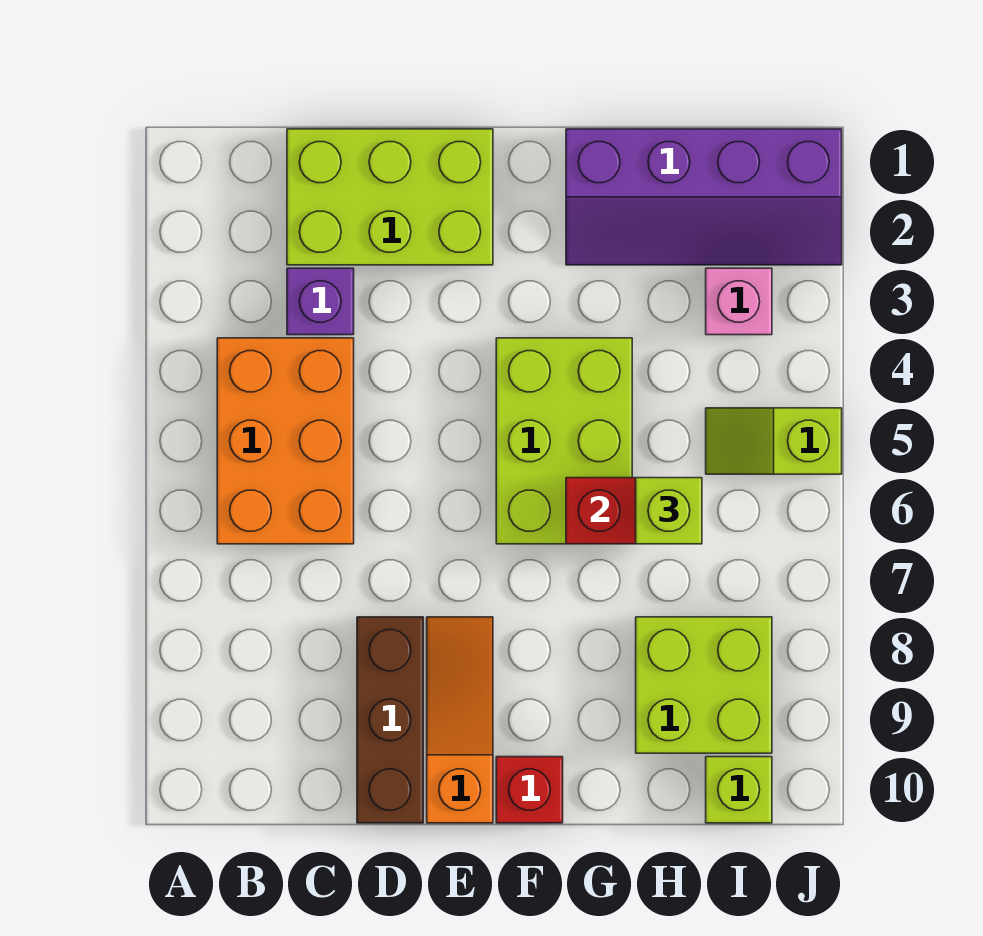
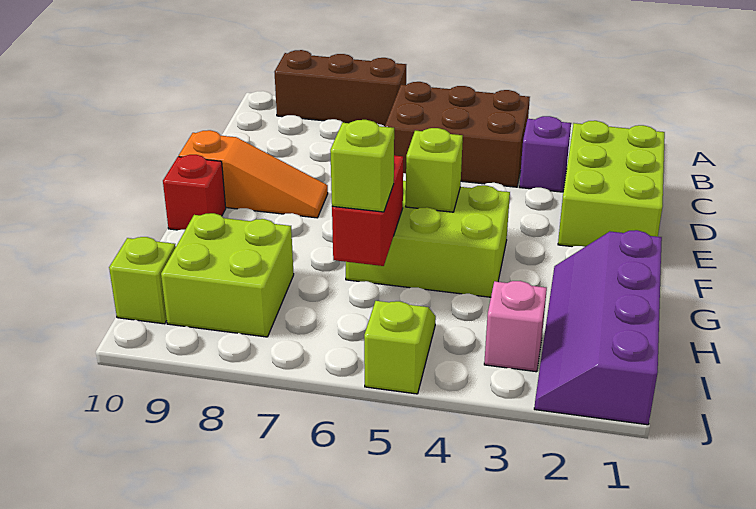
orange brick B4:C6 level 1 -> brown brick B4:C6 level 1
brown brick D8:D10 level 1 -> brown brick A7:A9 level 1
none -> lime brick F5 level 2

